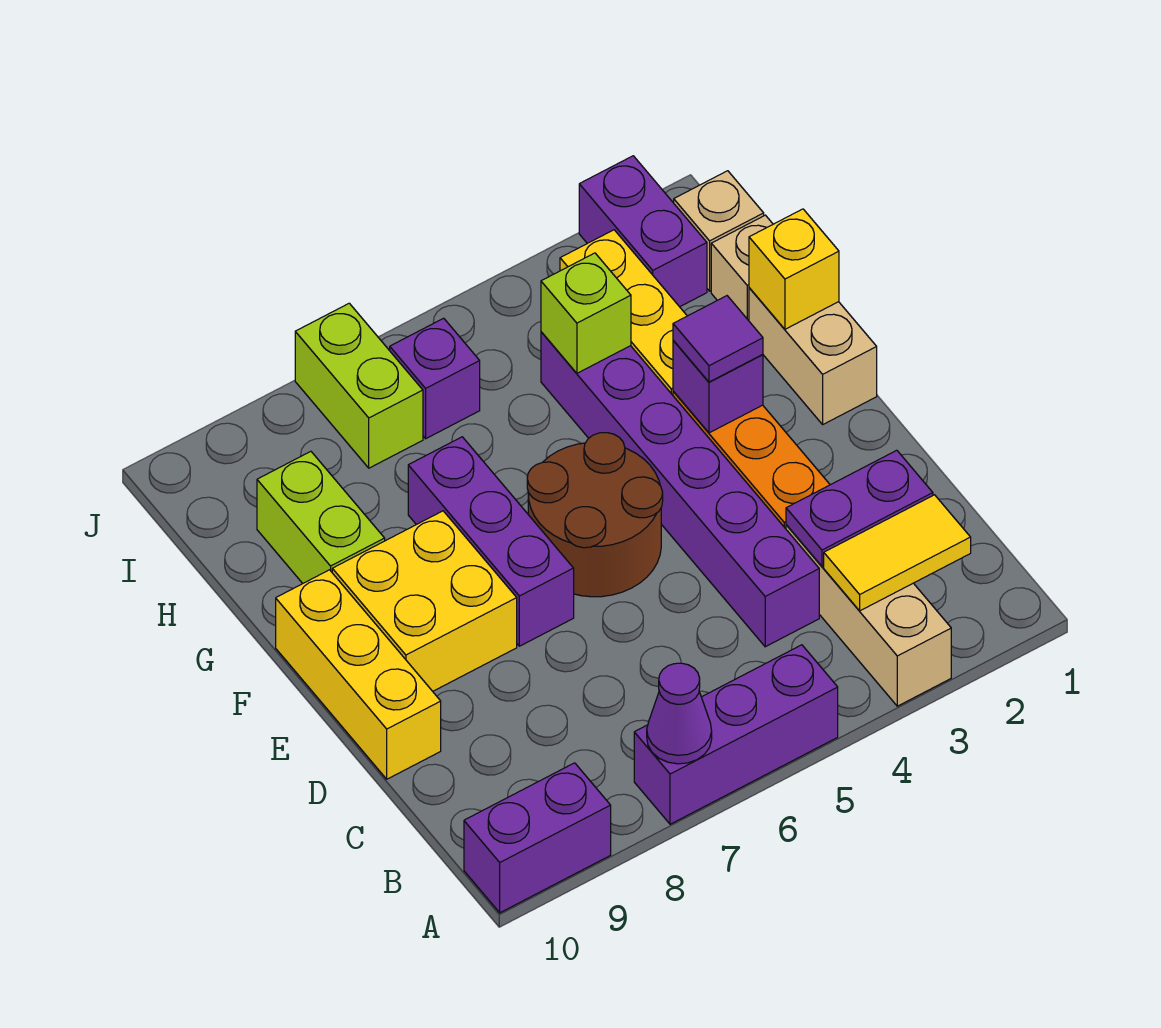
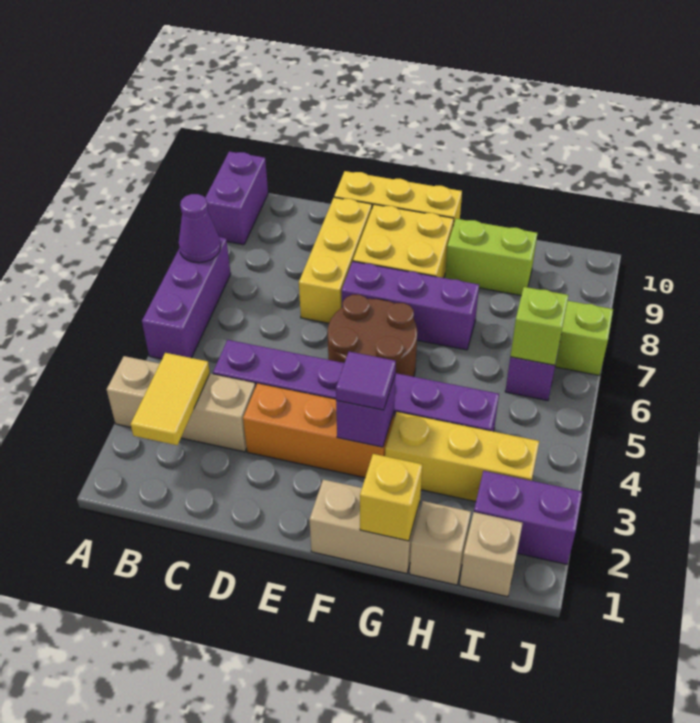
purple plate C2:C3 level 2 -> none
none -> yellow brick D7:D9 level 1
lime brick H4 level 2 -> lime brick I6 level 2

